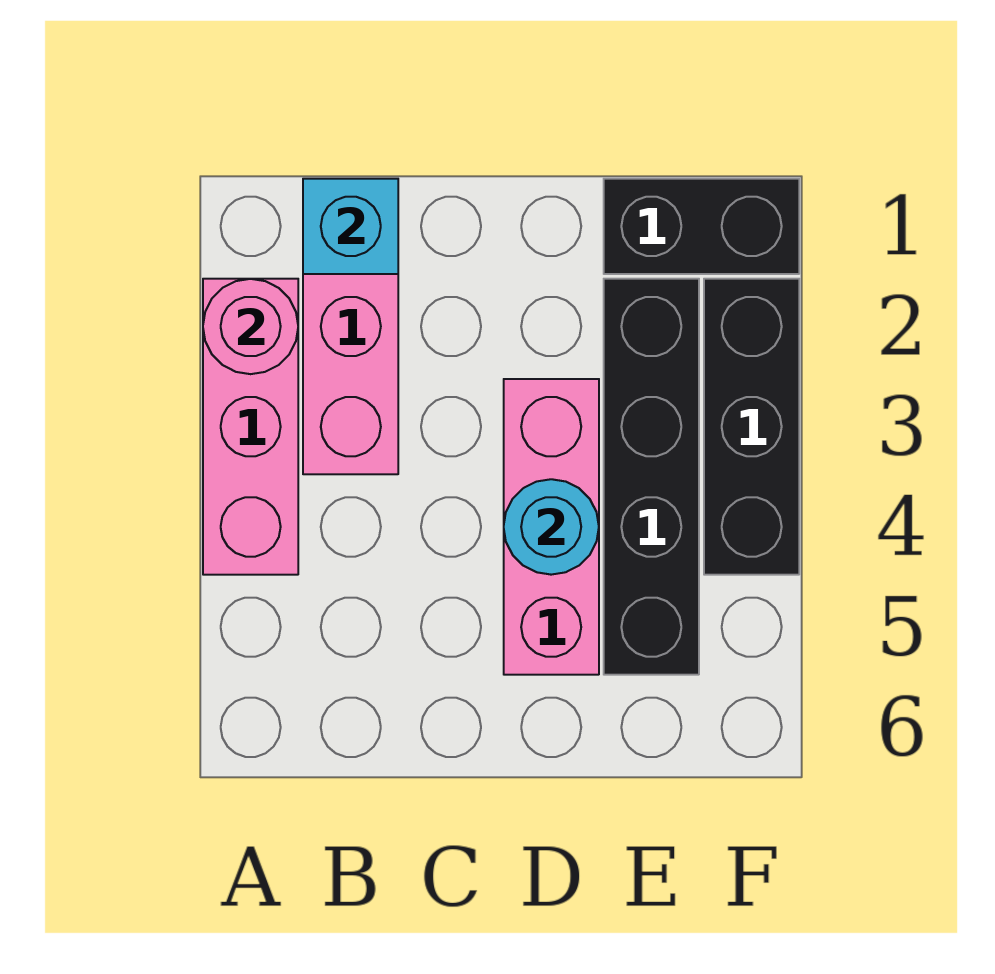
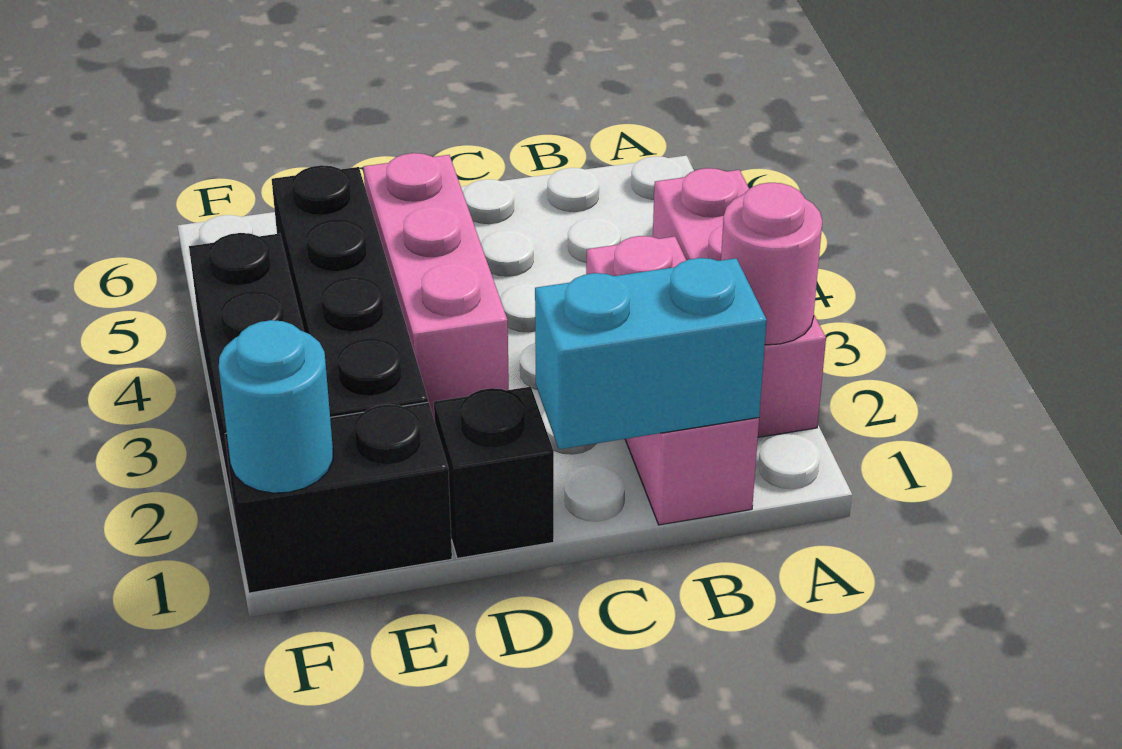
cyan brick B1 level 2 -> cyan brick B1:C1 level 2
none -> black brick D1 level 1
cyan round brick D4 level 2 -> cyan round brick F1 level 2

